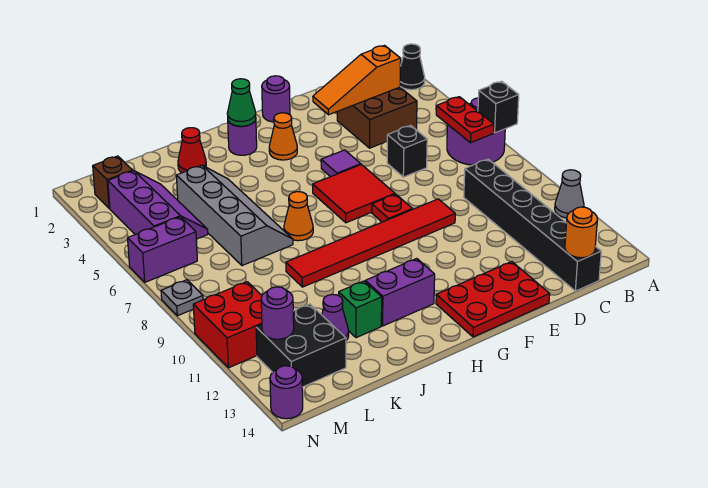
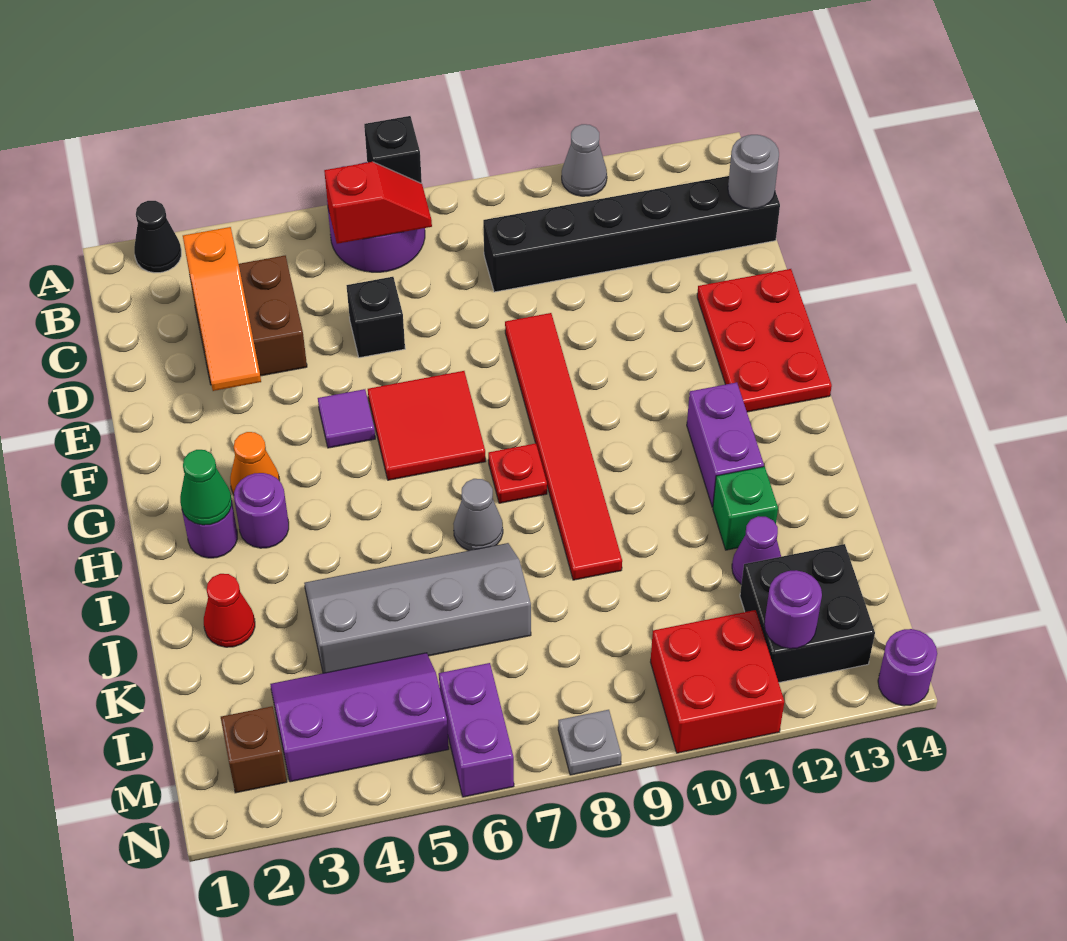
red plate B6:B7 level 2 -> red slope B6:B7 level 2 top 6
orange round brick C14 level 2 -> grey round brick C14 level 2
purple round brick F1 level 1 -> purple round brick H3 level 1
red plate F8 level 1 -> red plate H8 level 1
orange cone I7 level 1 -> grey cone I7 level 1

